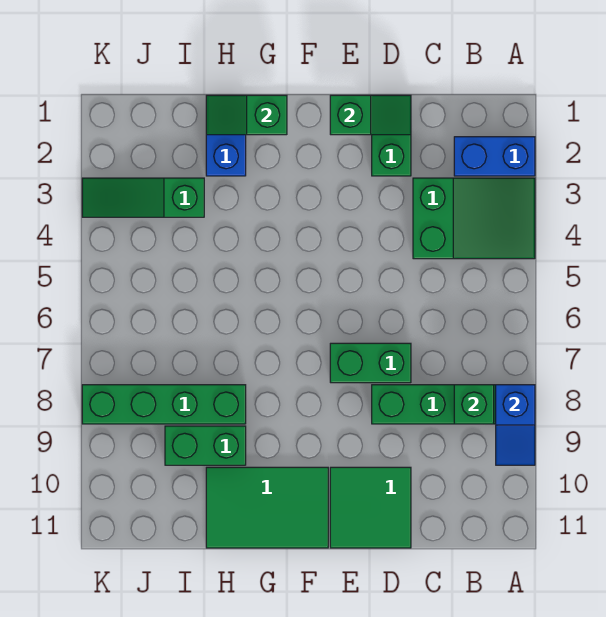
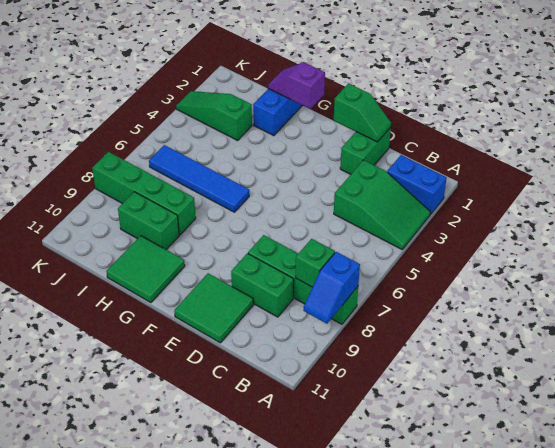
green brick D7:E7 level 1 -> green brick C9:D9 level 1
green tile F10:H11 level 1 -> green tile G10:H11 level 1
green slope G1:H1 level 2 top G -> purple slope G1:H1 level 2 top G
none -> blue tile G6:J6 level 1

